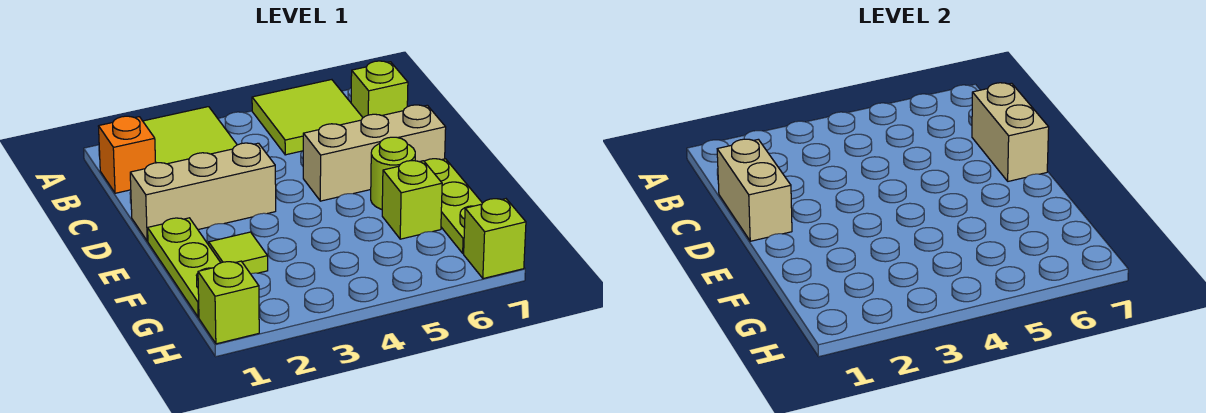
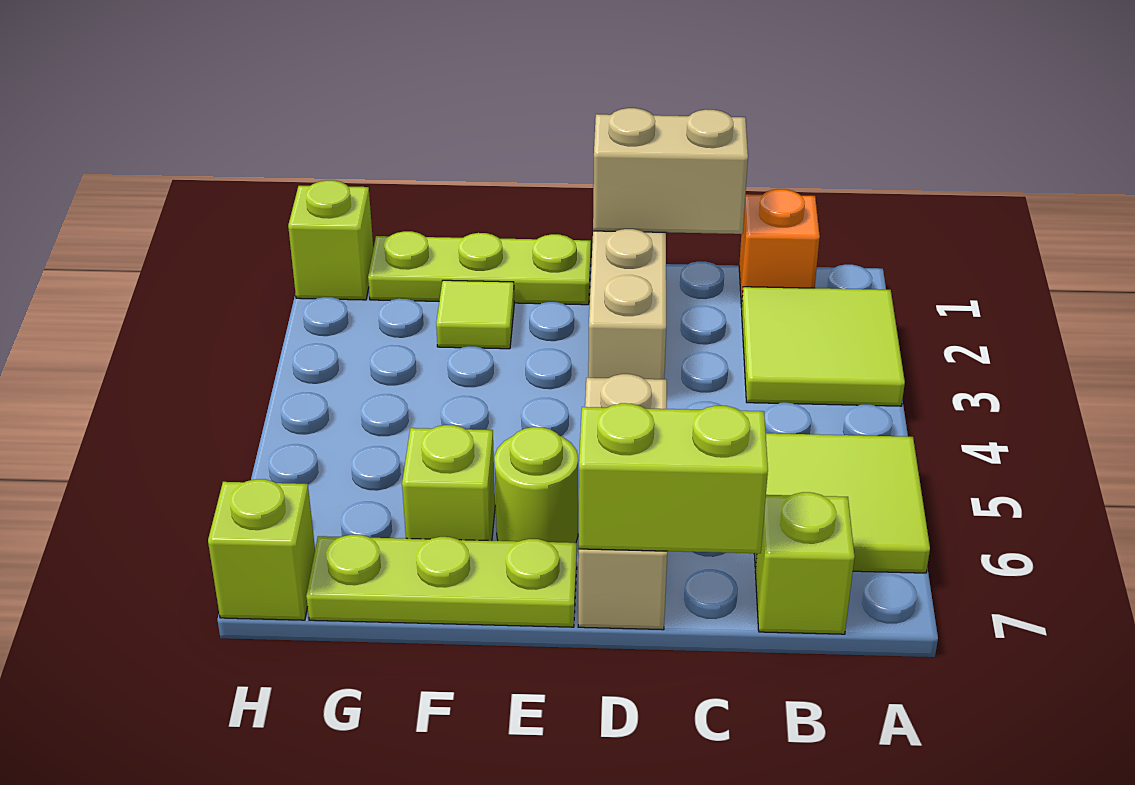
tan brick C7:D7 level 2 -> lime brick C7:D7 level 2

